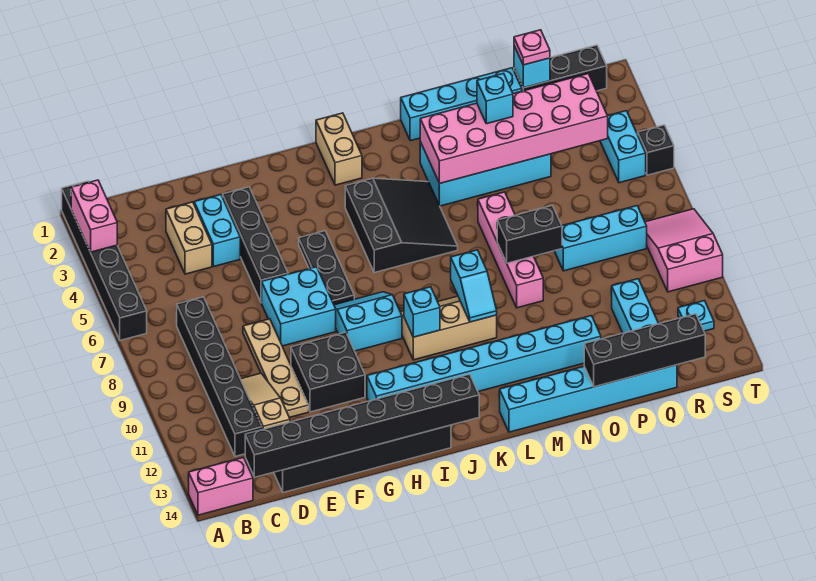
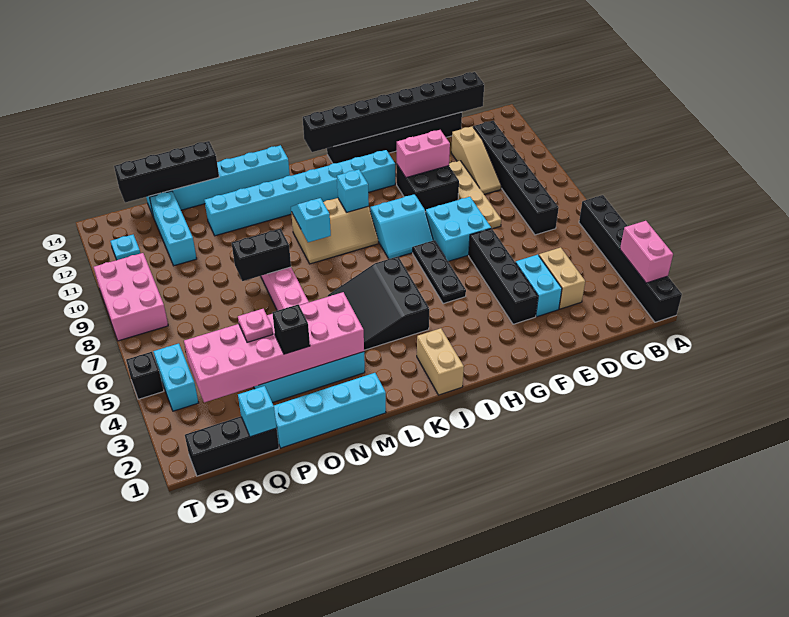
pink brick A14:B14 level 1 -> pink brick F11:G11 level 2
cyan brick O3 level 3 -> black brick O3 level 3
cyan brick P8:R8 level 1 -> none
pink plate Q1 level 3 -> pink plate P4 level 3
pink slope S8:T10 level 1 top 10 -> pink brick S8:T10 level 1

